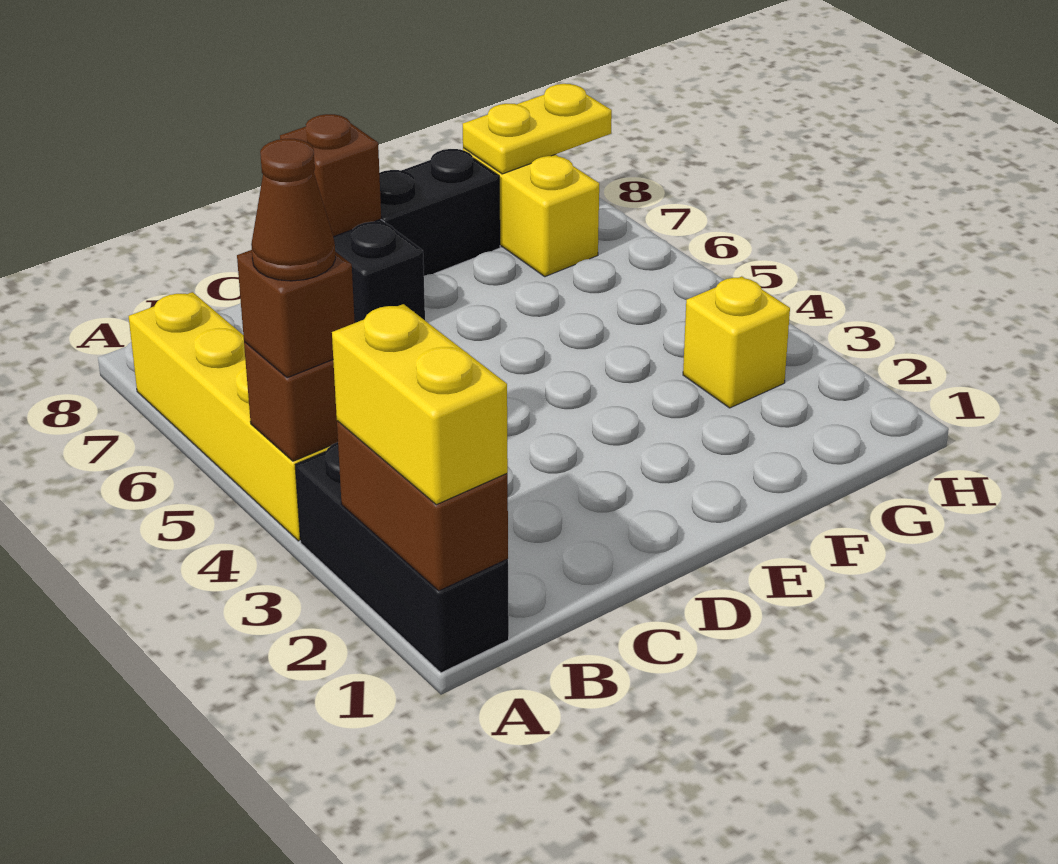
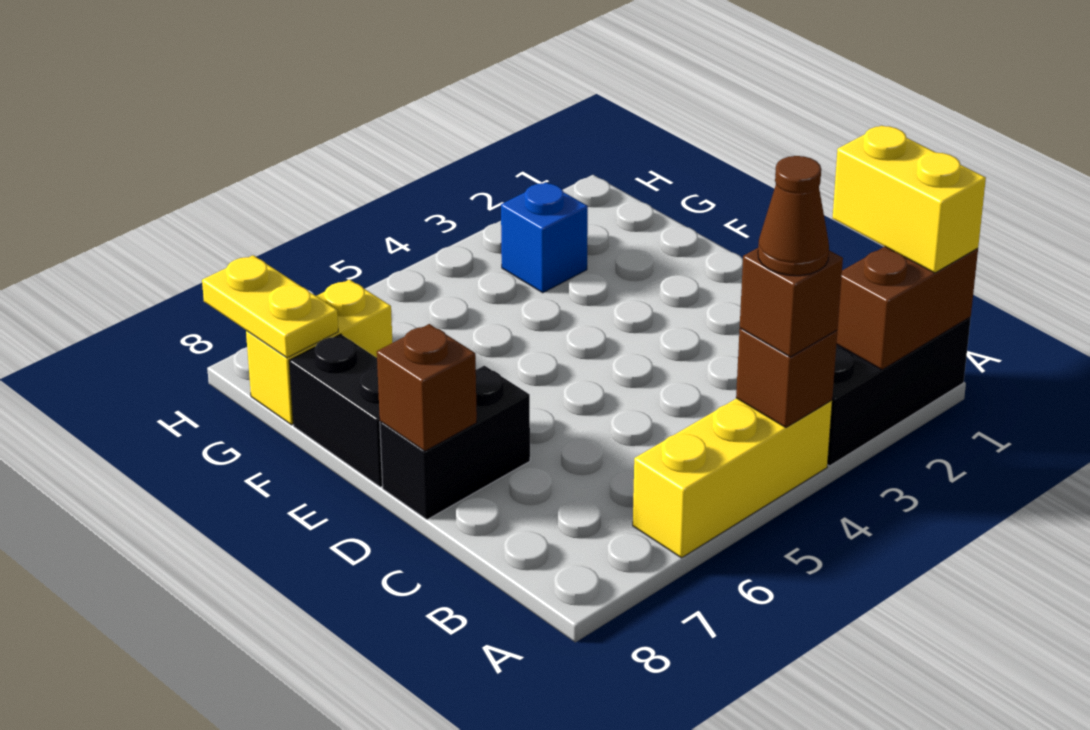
yellow brick A1:A2 level 3 -> yellow brick A1:B1 level 3
yellow brick A4:A7 level 1 -> yellow brick A4:A6 level 1
yellow brick G3 level 1 -> blue brick G3 level 1

